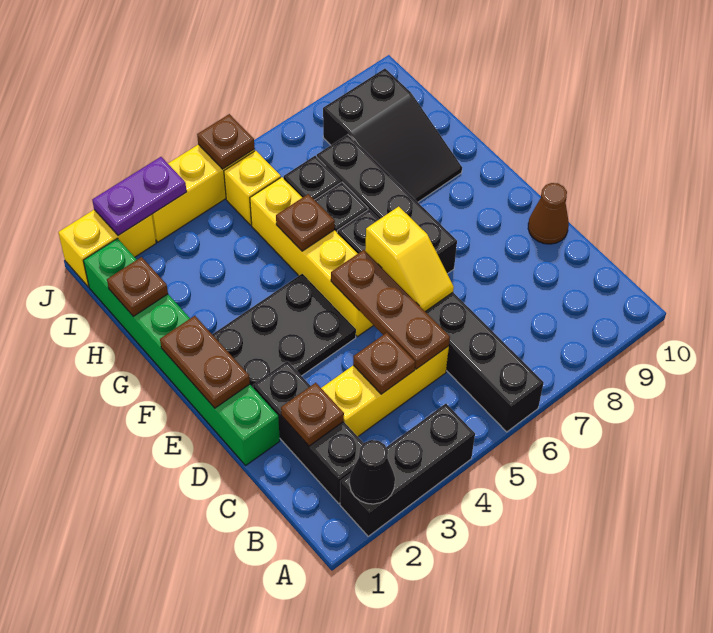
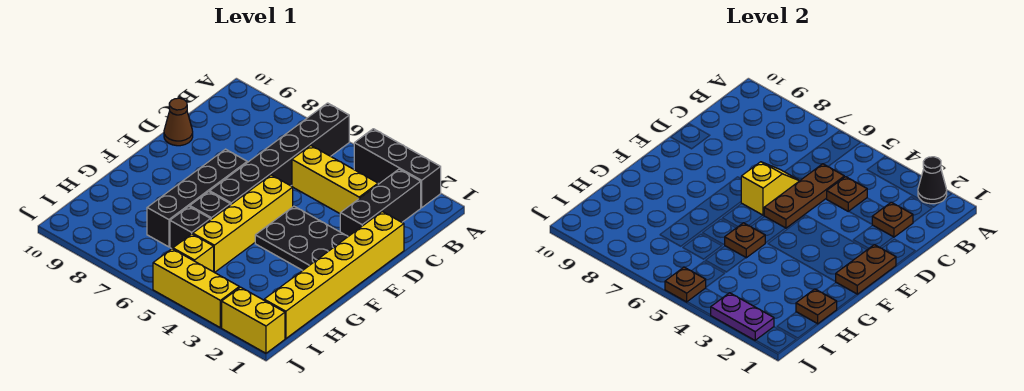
green brick D1:I1 level 1 -> yellow brick D1:I1 level 1
black slope G8:I9 level 1 top I -> none

